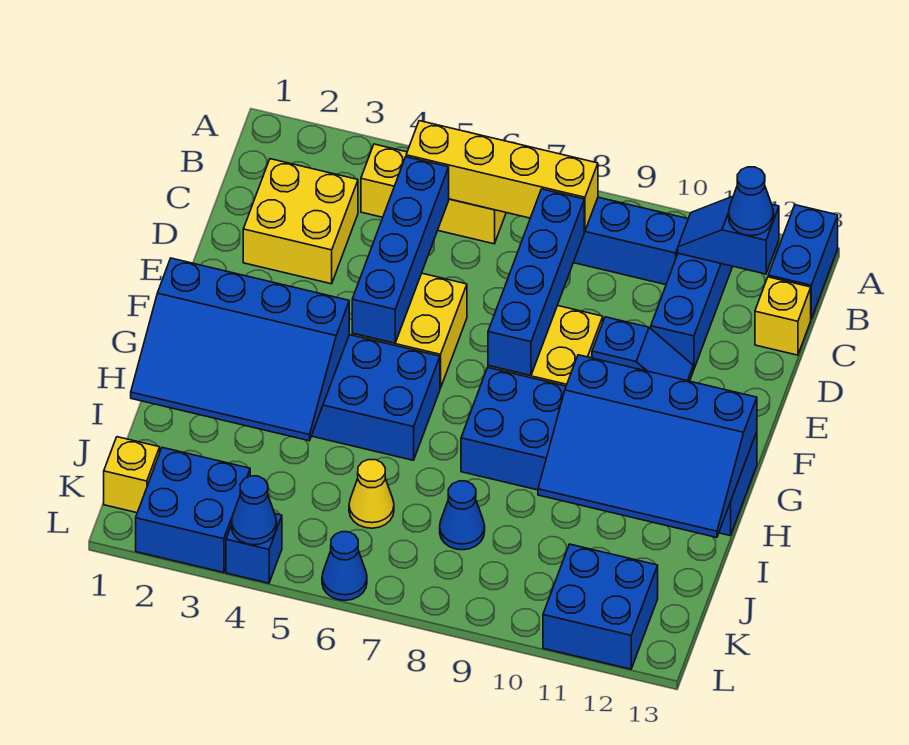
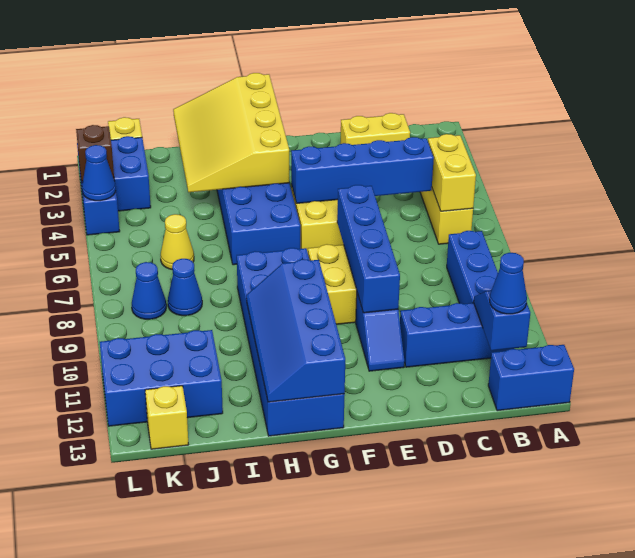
yellow brick B5:B8 level 2 -> yellow brick B5:B6 level 2
yellow brick C2:D3 level 1 -> yellow brick C2:D2 level 1
blue brick C8:F8 level 2 -> blue brick E7:E10 level 2
yellow brick C13 level 1 -> yellow brick K13 level 1
blue slope G1:I4 level 2 top G -> yellow slope G1:I4 level 2 top G
blue slope G10:I13 level 2 top G -> blue slope G10:H13 level 2 top G
blue brick K11:L12 level 1 -> blue brick J11:L12 level 1
none -> brown brick L3 level 2
blue cone L6 level 1 -> blue cone K8 level 1

